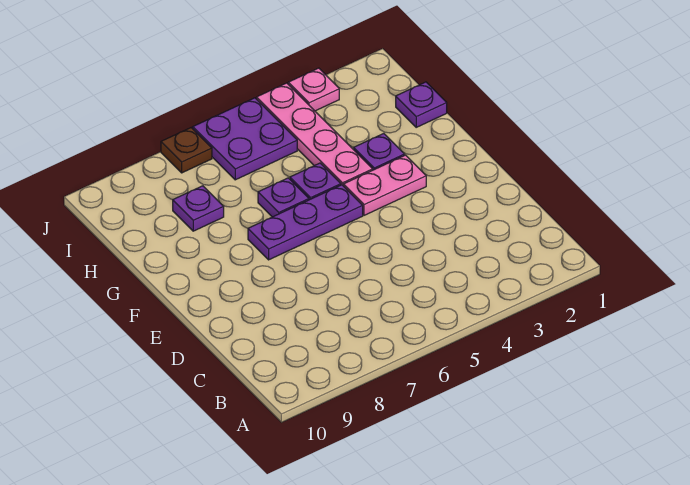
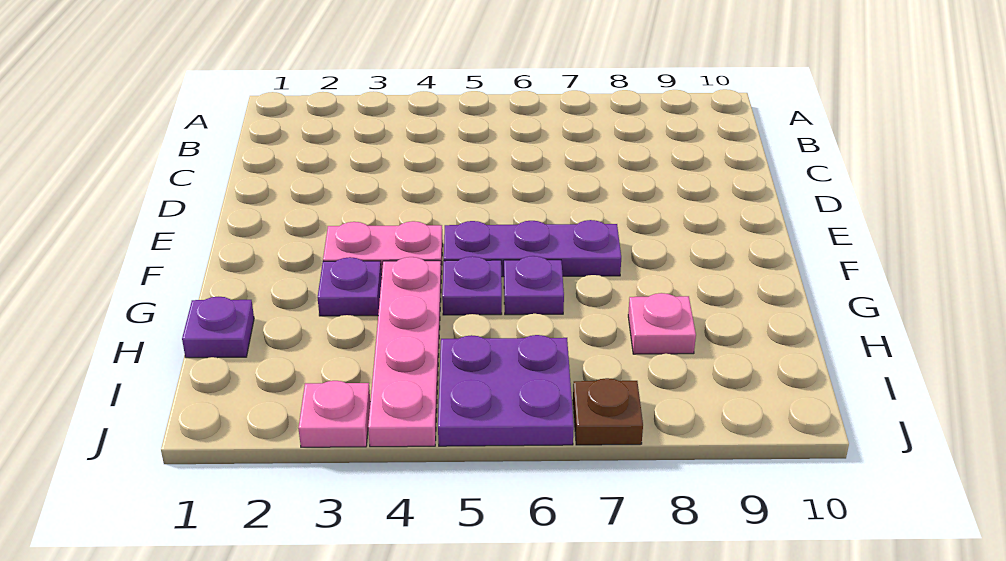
purple plate H8 level 1 -> pink plate H8 level 1

